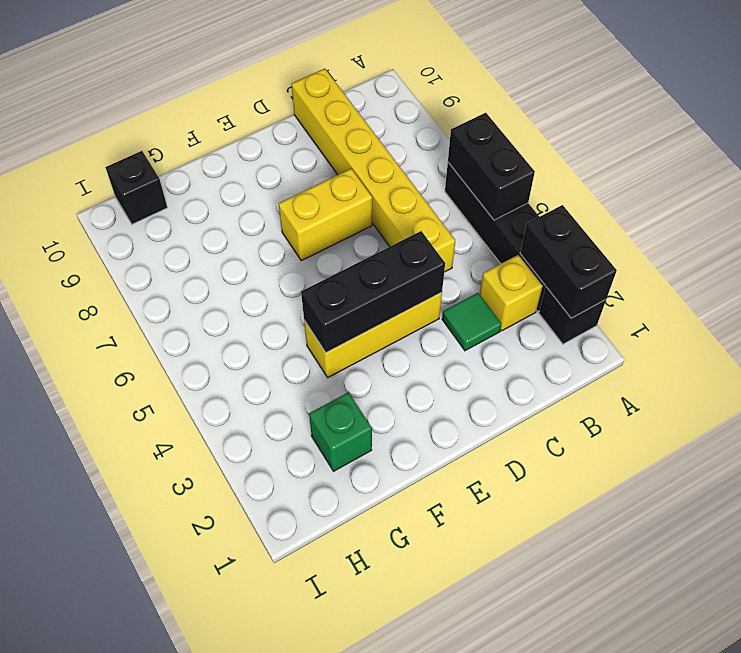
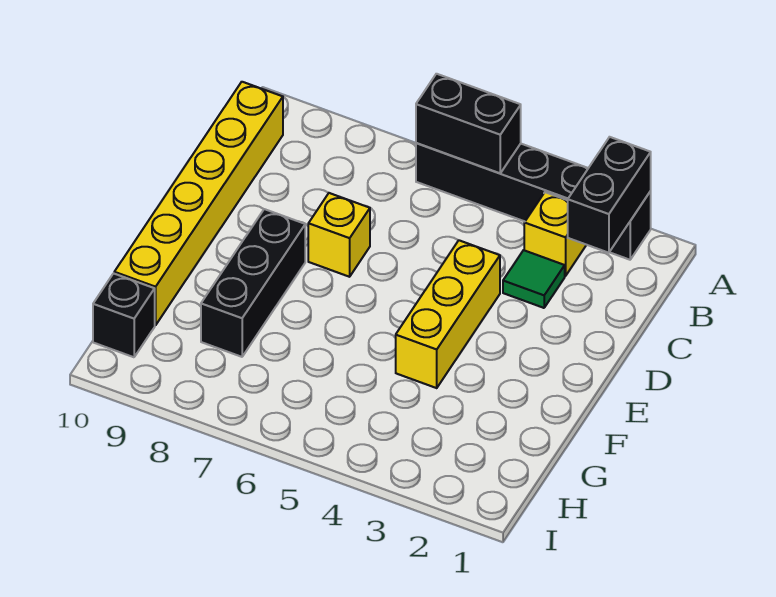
black brick A2:A3 level 2 -> black brick A2:B2 level 2
yellow brick C5:C10 level 1 -> yellow brick B10:G10 level 1
black brick D4:F4 level 2 -> black brick E8:G8 level 1
yellow brick D7:E7 level 1 -> yellow brick D7 level 1
green brick G2 level 1 -> none

